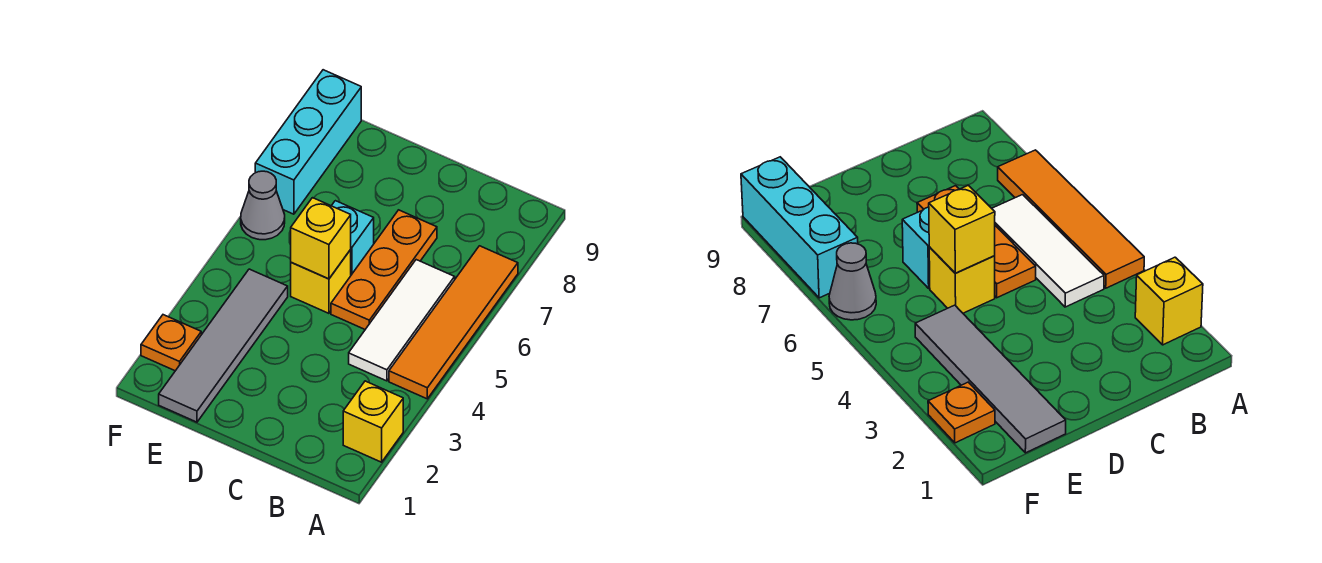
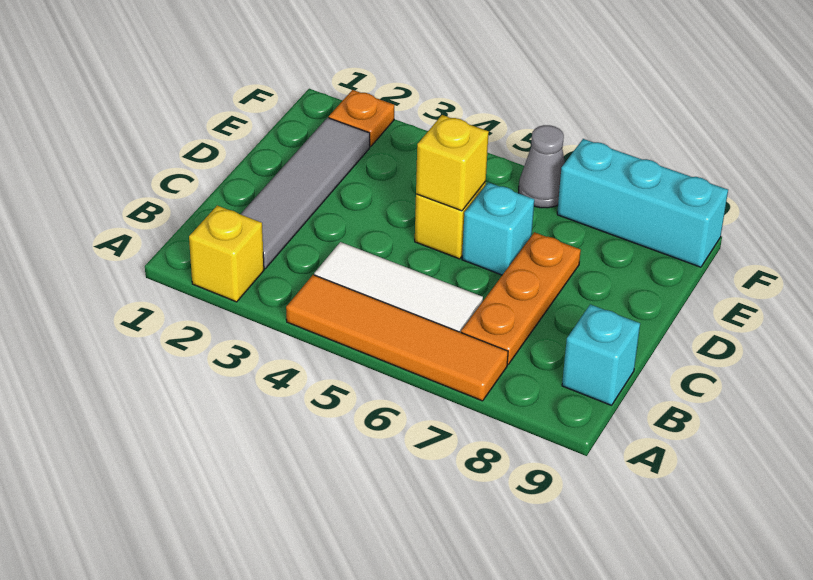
none -> cyan brick B9 level 1
orange plate C5:C7 level 1 -> orange plate B7:D7 level 1
grey tile E1:E4 level 1 -> grey tile B2:E2 level 1

